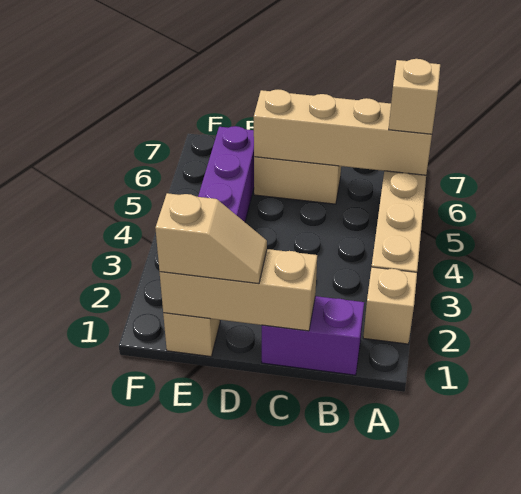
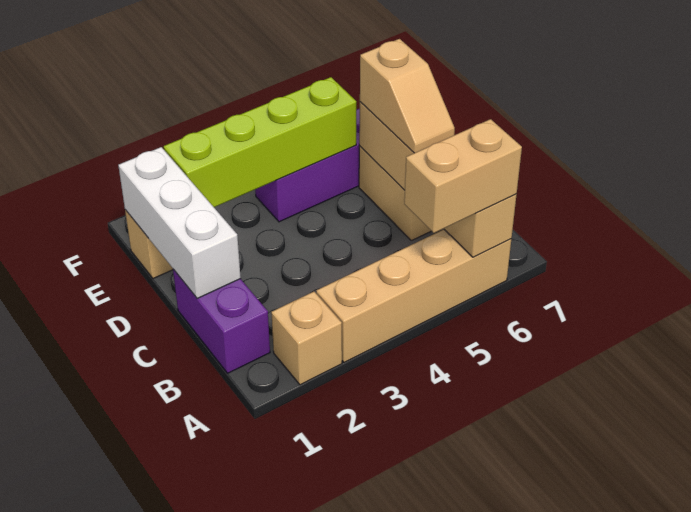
tan brick A6 level 3 -> tan brick A5:A6 level 3
tan brick C1:E1 level 2 -> white brick C1:E1 level 2
tan slope D1:E1 level 3 top E -> tan slope C6:D6 level 3 top D
none -> lime brick E2:E5 level 2

